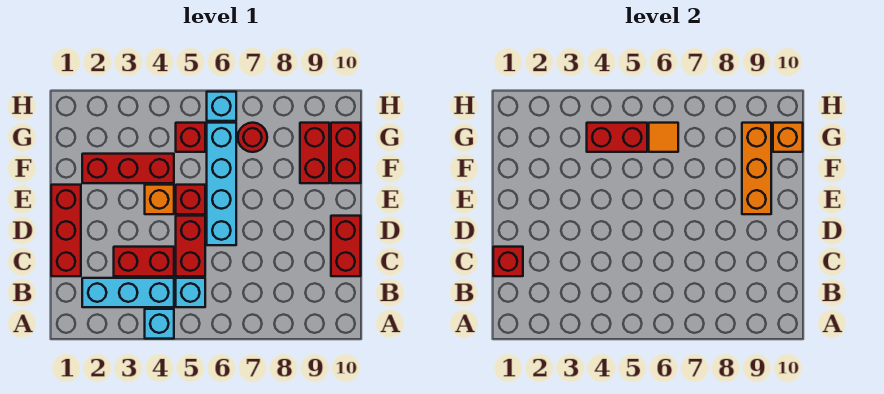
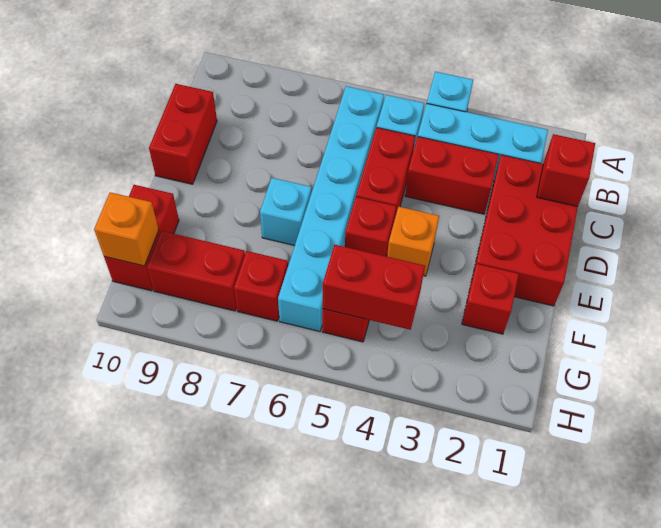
red brick C1:E1 level 1 -> red brick C1:E2 level 1
cyan brick D6:G6 level 1 -> cyan brick B6:G6 level 1
orange brick E9:G9 level 2 -> none
red brick F2:F4 level 1 -> red brick F2 level 1
red brick F9:G9 level 1 -> red brick G8:G9 level 1
orange tile G6 level 2 -> none
red round brick G7 level 1 -> red brick G7 level 1
cyan brick H6 level 1 -> cyan brick E7 level 1

